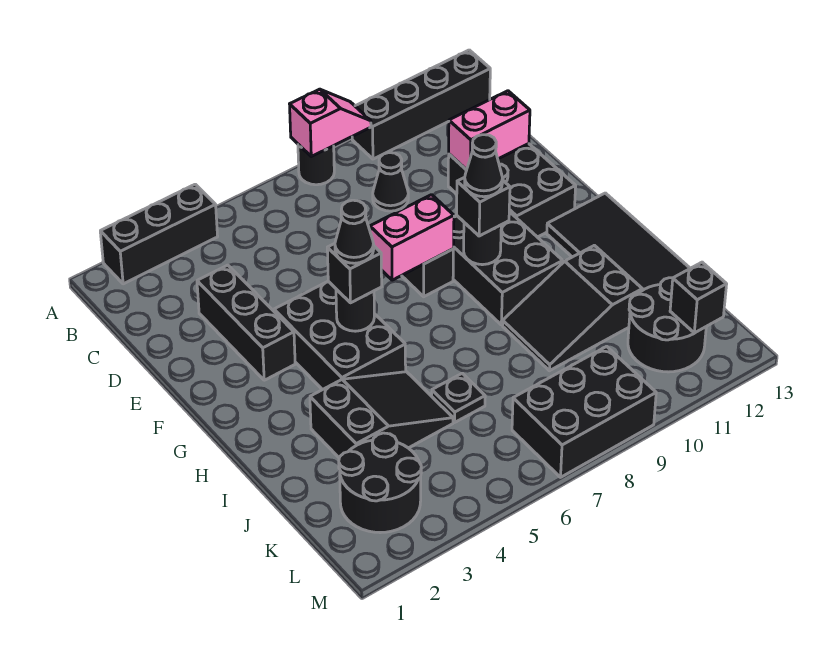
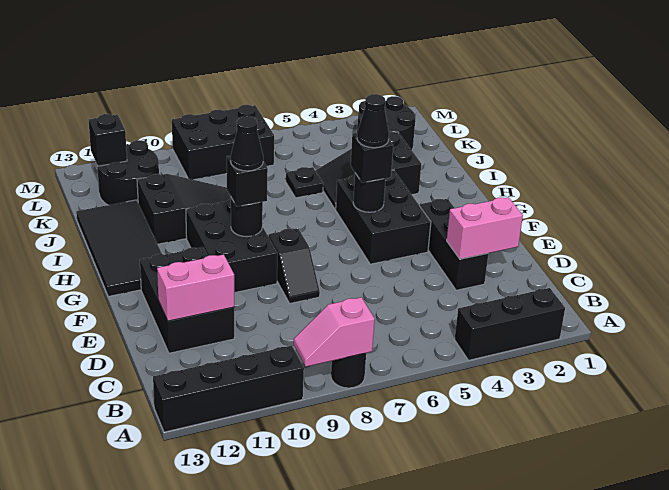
black cone C9 level 1 -> none
pink brick F7:F8 level 2 -> pink brick D2:D3 level 2

